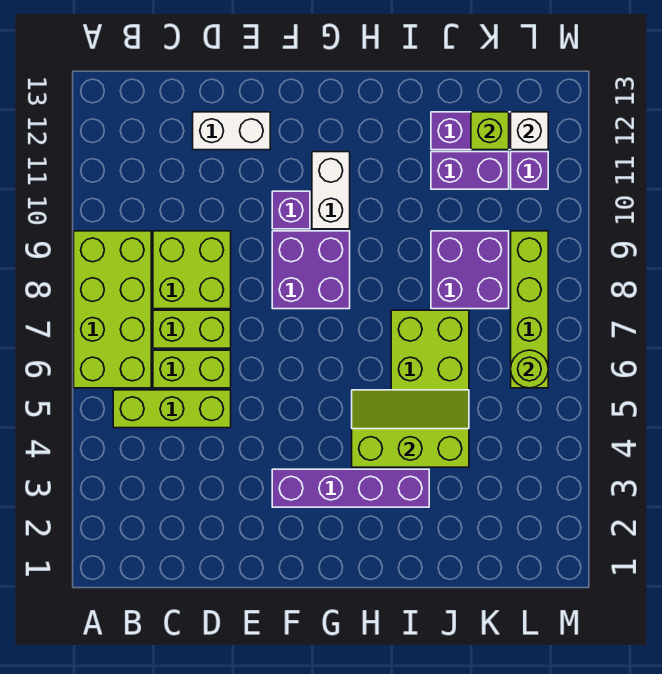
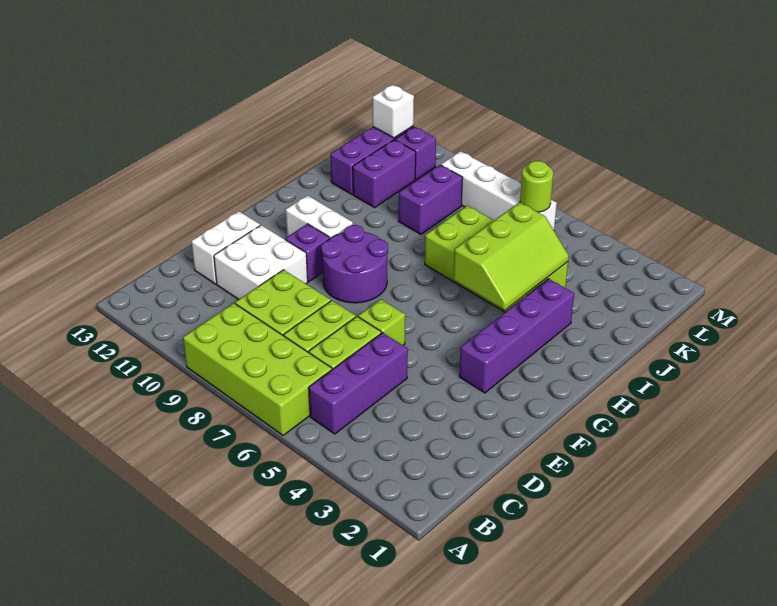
lime brick B5:D5 level 1 -> purple brick B5:D5 level 1
none -> white brick D10:E11 level 1
purple brick F8:G9 level 1 -> purple round brick F8:G9 level 1
lime slope H4:J5 level 2 top 4 -> lime slope H4:J5 level 2 top 5
purple brick J8:K9 level 1 -> purple brick J9:K9 level 1
lime brick K12 level 2 -> lime brick E6 level 1
lime brick L6:L9 level 1 -> white brick L6:L9 level 1

